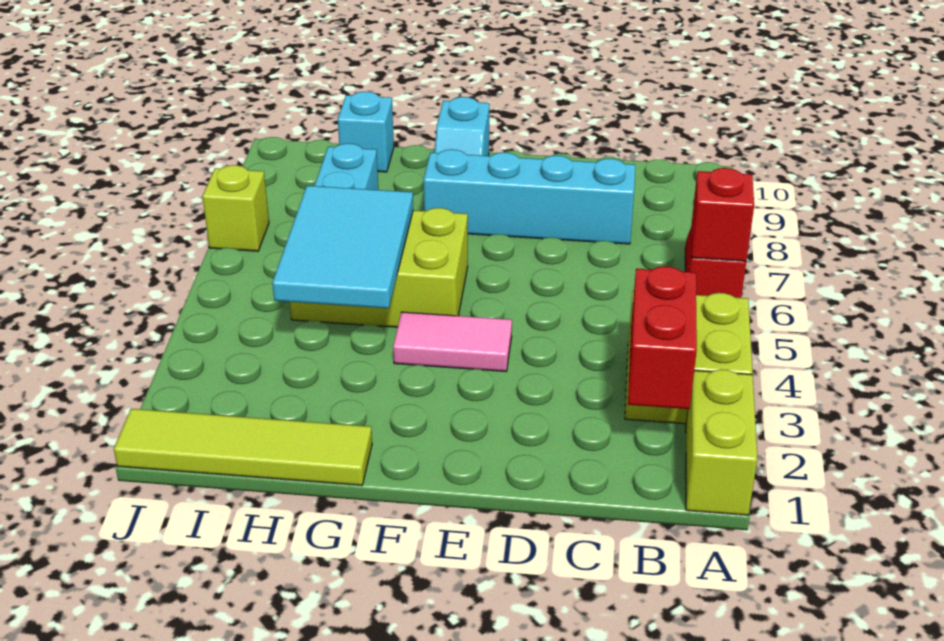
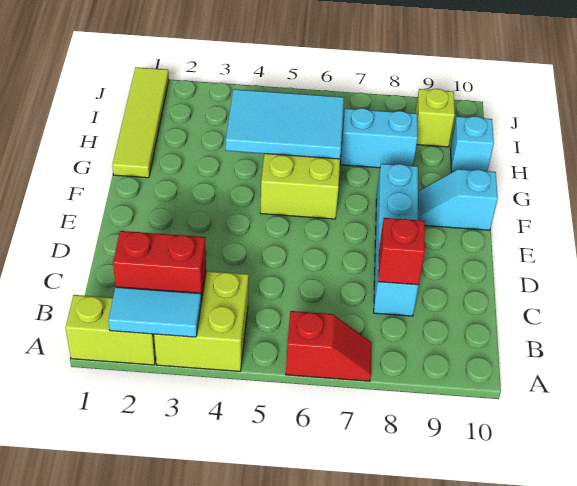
none -> cyan tile A2:A3 level 2
red brick A6 level 2 -> red brick C8 level 2
pink tile E4:F4 level 1 -> none
lime brick J7 level 1 -> lime brick I9 level 1

